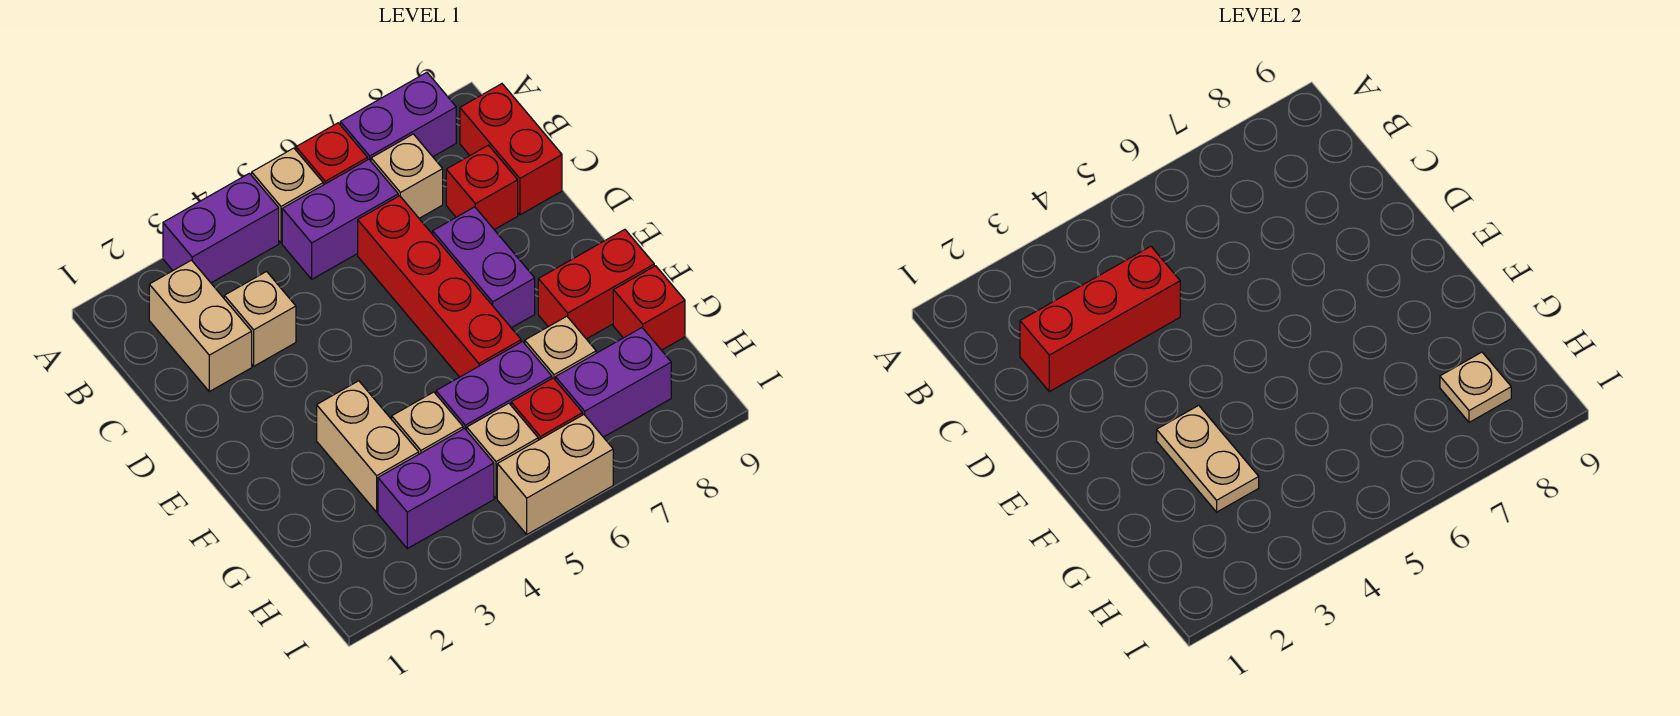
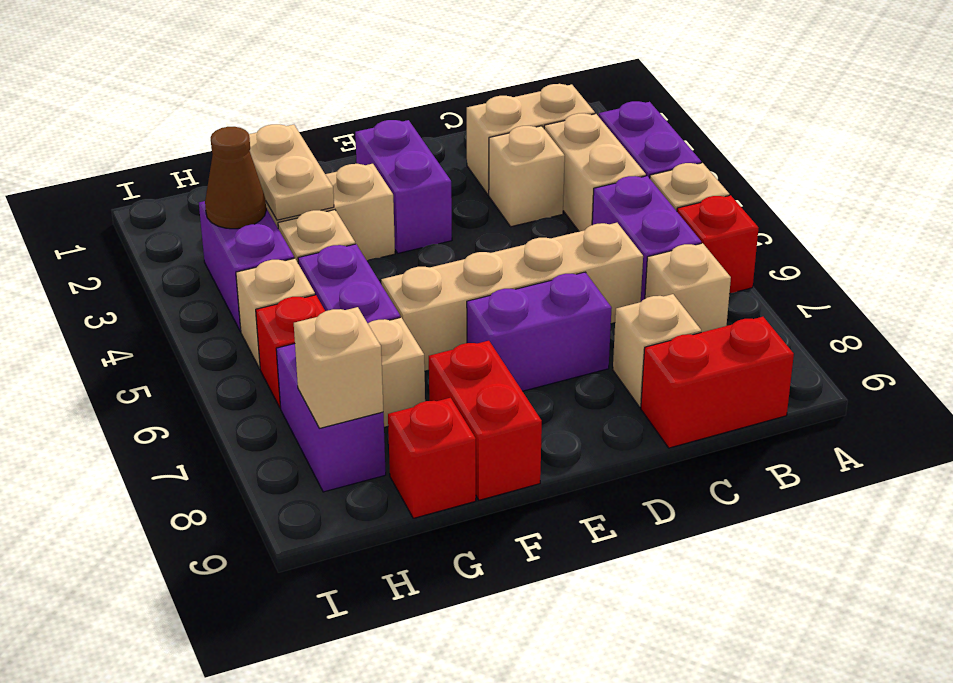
purple brick A7:A8 level 1 -> purple brick E2:E3 level 1
red brick C2:C4 level 2 -> none
red brick C6:F6 level 1 -> tan brick C6:F6 level 1
red brick C8 level 1 -> tan brick C8 level 1
tan plate F3:G3 level 2 -> tan plate G2:G3 level 2
none -> brown cone H3 level 2
tan plate H8 level 2 -> tan brick H8 level 2
tan brick I5:I6 level 1 -> tan brick B3:B4 level 1

